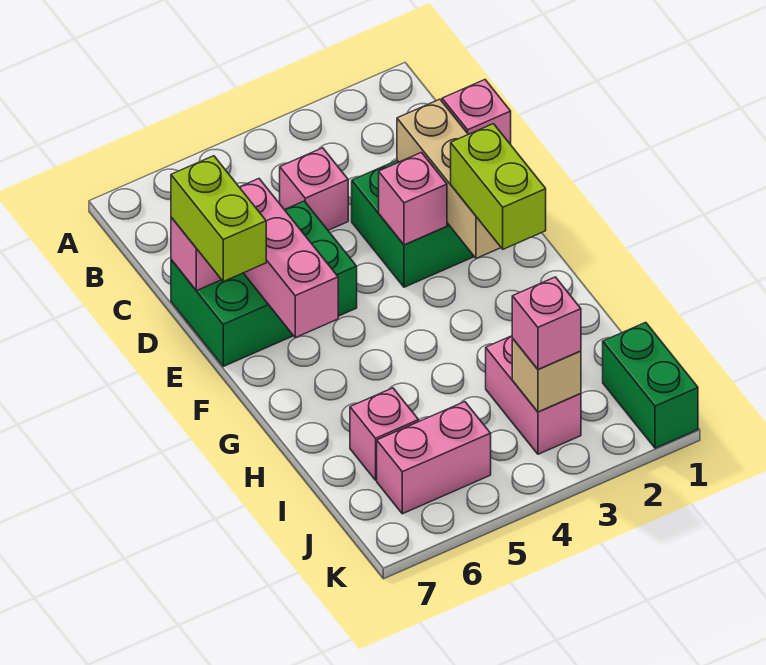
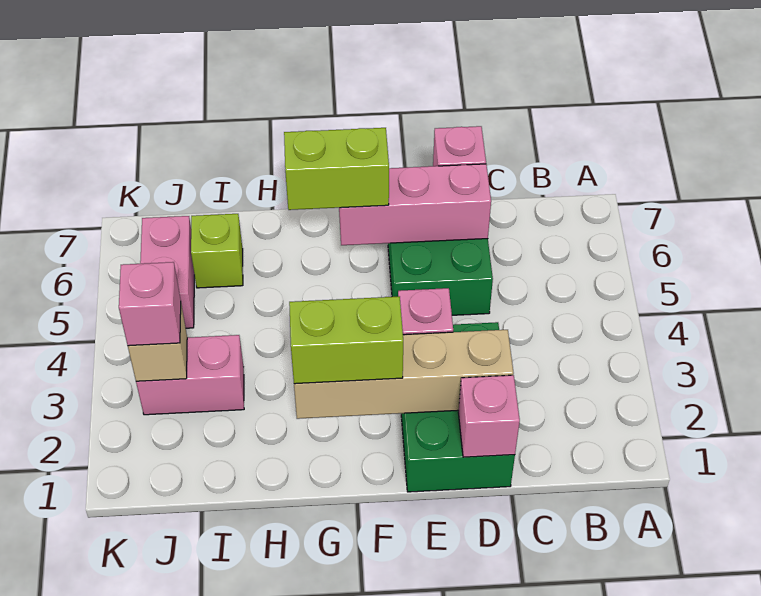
pink brick C4 level 1 -> none
tan brick D2:F2 level 2 -> tan brick D2:G2 level 2
lime brick D7:E7 level 3 -> lime brick F6:G6 level 3
pink brick I6 level 1 -> lime brick I6 level 1
green brick J1:K1 level 1 -> none

